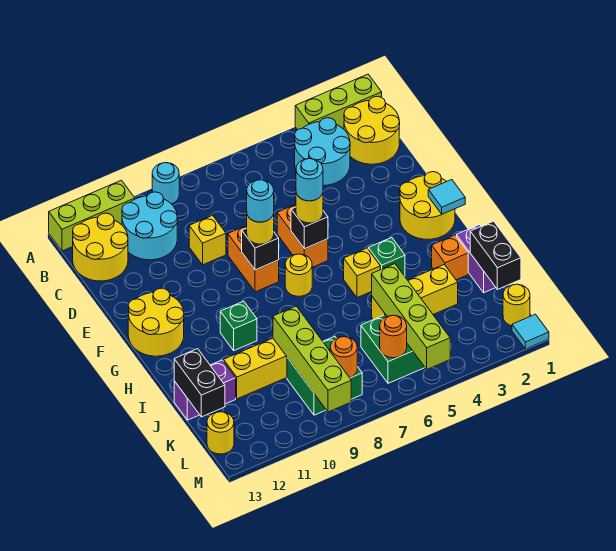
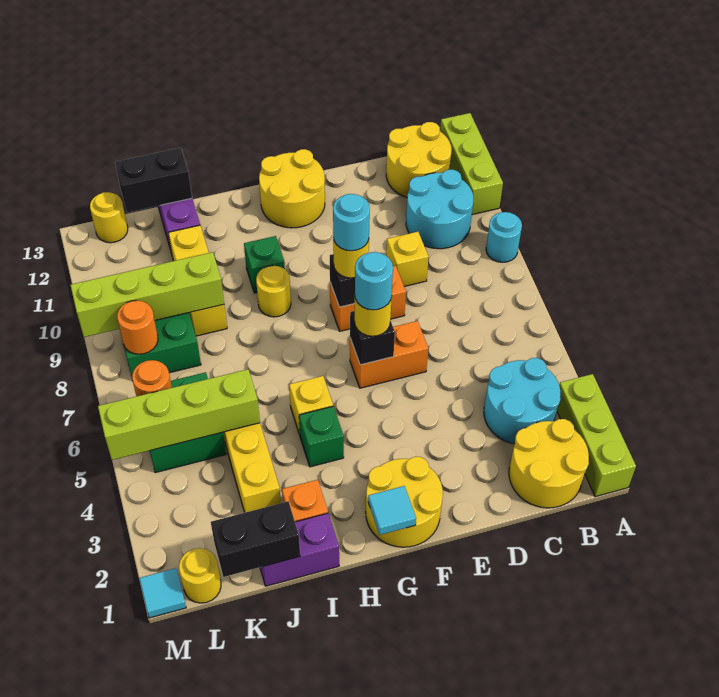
yellow round brick G7 level 1 -> yellow round brick H9 level 1

